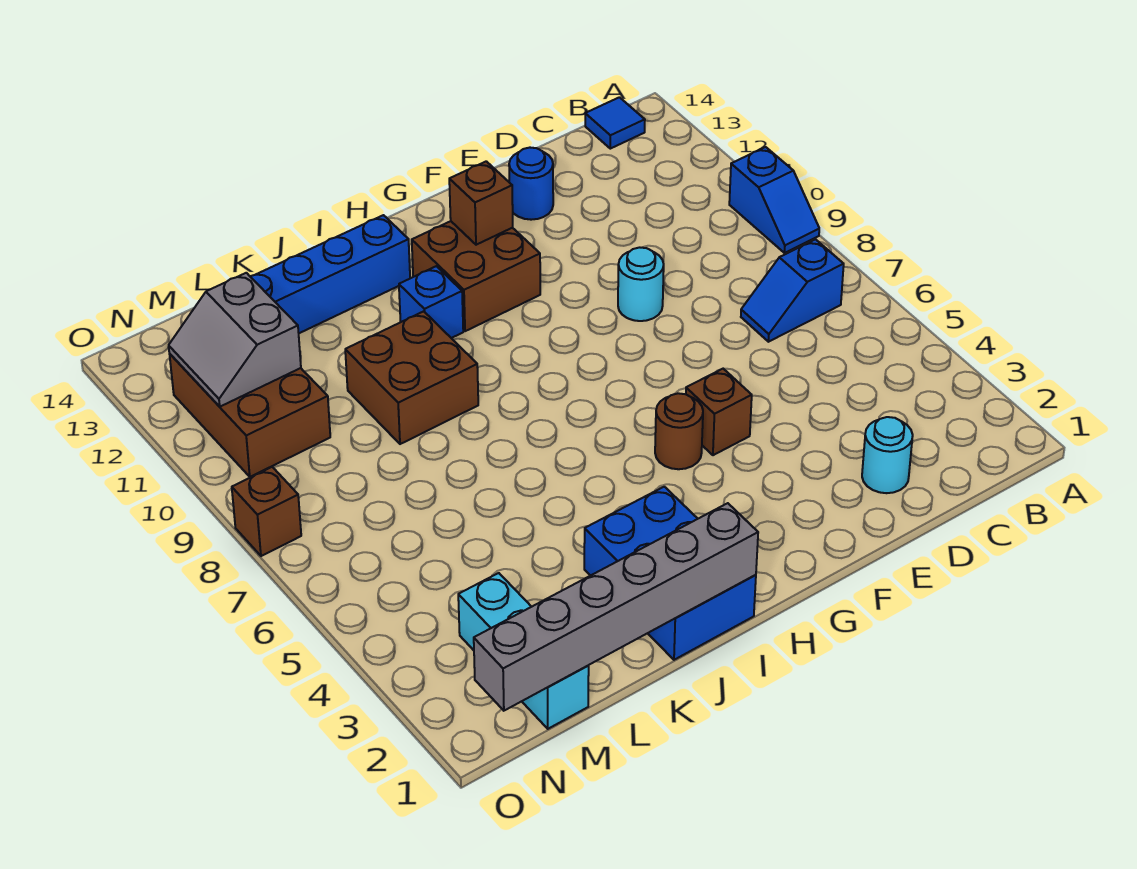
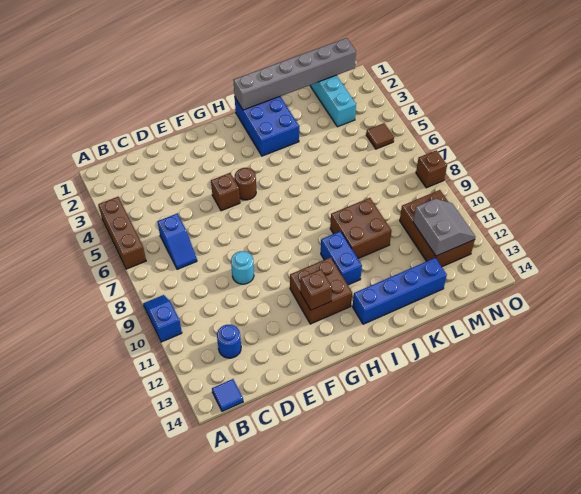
none -> brown brick A4:A6 level 1
blue slope B7:C7 level 1 top B -> blue slope C6:C7 level 1 top 6
cyan round brick D2 level 1 -> none
blue round brick E13 level 1 -> blue round brick C12 level 1
blue brick I11 level 1 -> blue brick I10:I11 level 1
none -> brown tile N5 level 1

